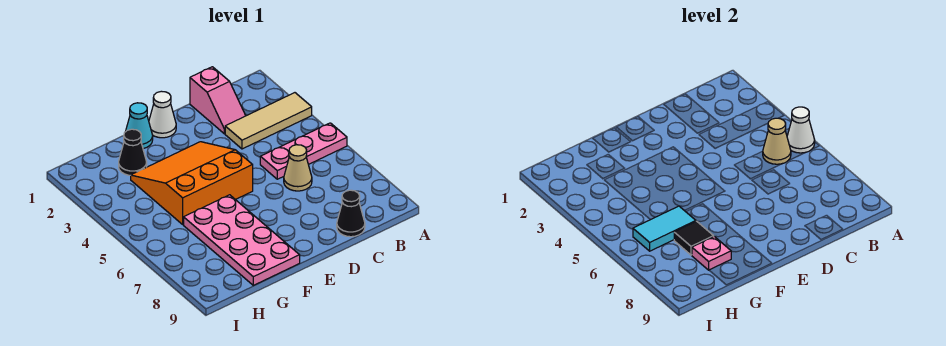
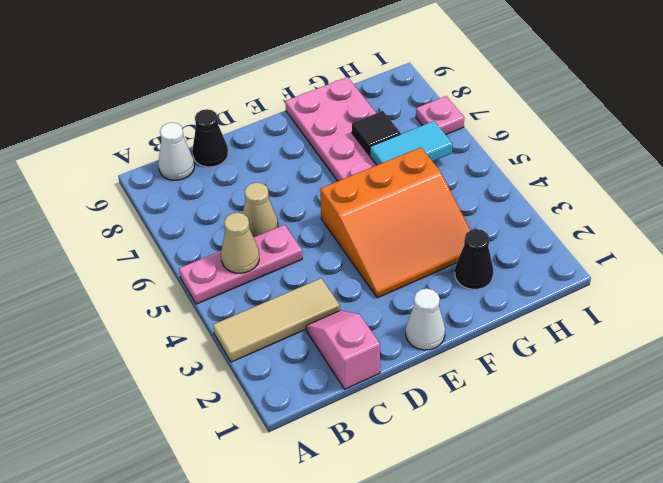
white cone A5 level 2 -> white cone B9 level 1
cyan cone F1 level 1 -> none
pink plate G8 level 2 -> pink plate I7 level 1

